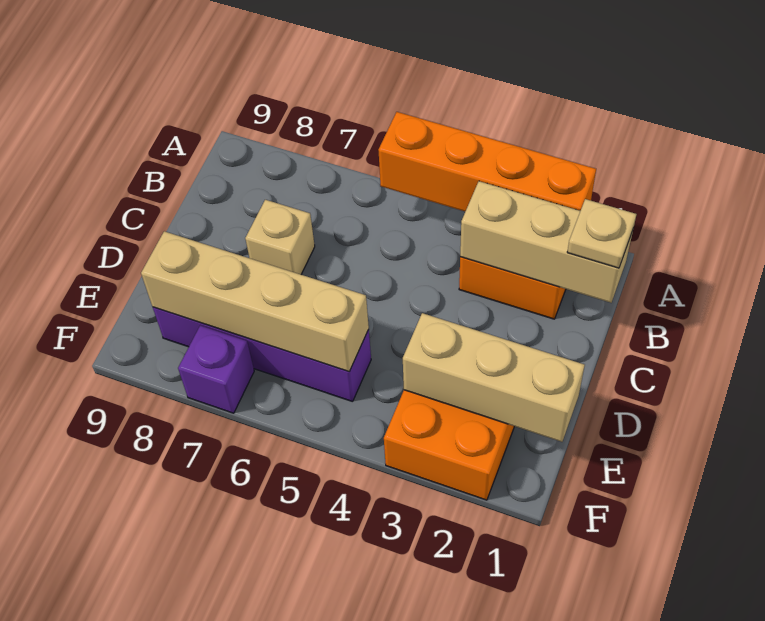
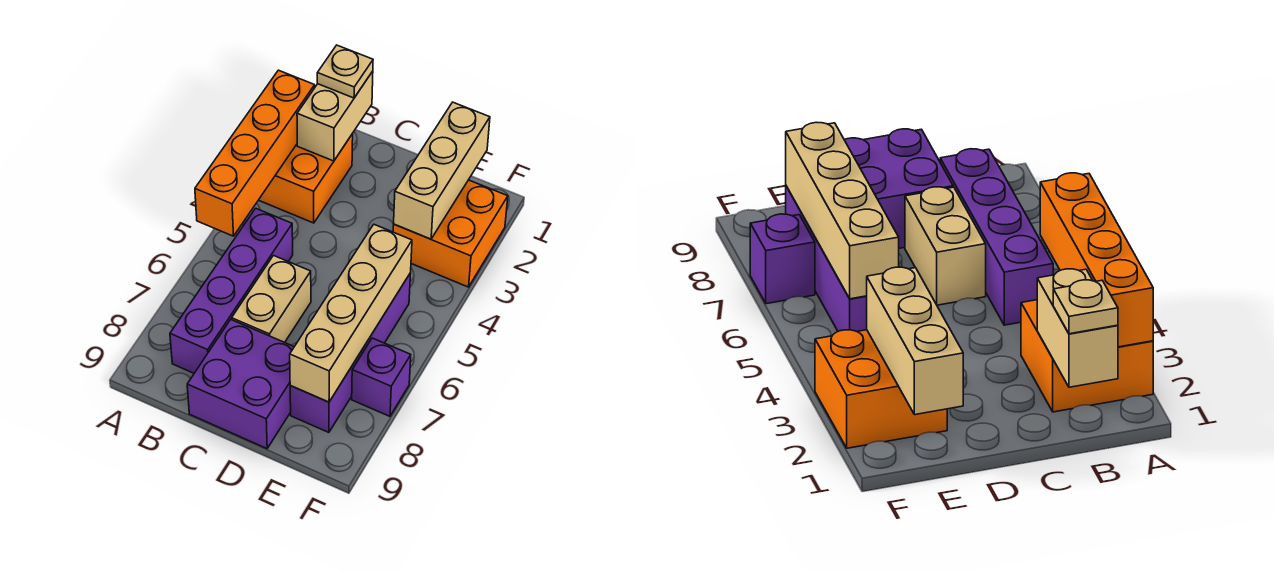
tan brick B1:B3 level 2 -> tan brick B1:B2 level 2
none -> purple brick B5:B8 level 1
tan brick C7 level 1 -> tan brick C6:C7 level 1
none -> purple brick C8:D9 level 1

